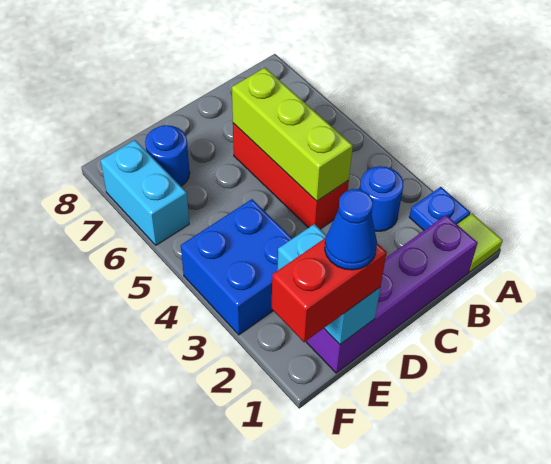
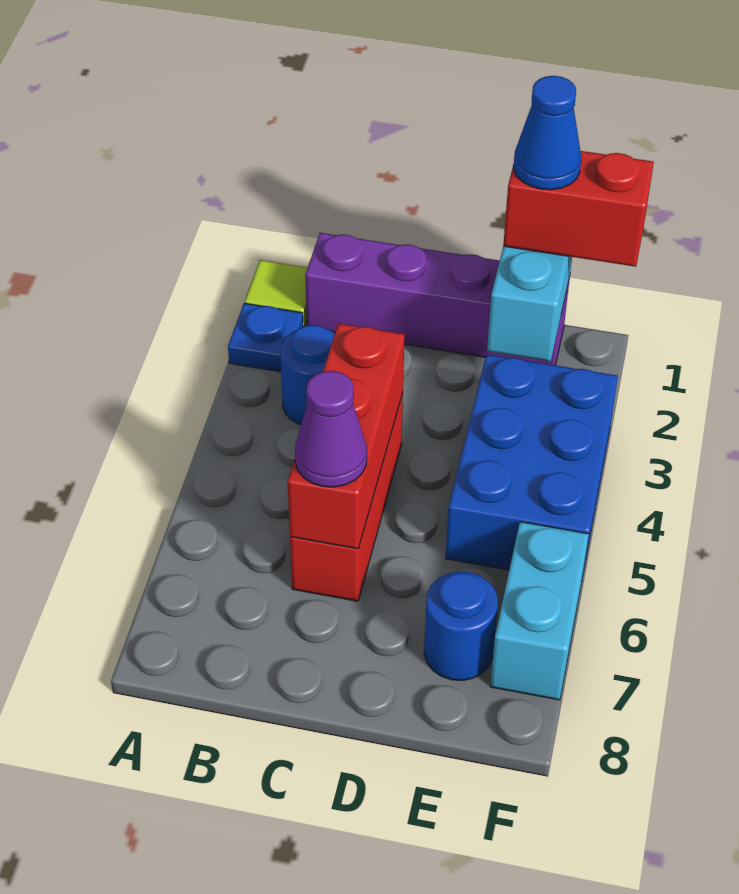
lime brick C4:C6 level 2 -> red brick C4:C6 level 2
none -> purple cone C6 level 3
blue brick E3:F4 level 1 -> blue brick E3:F5 level 1

